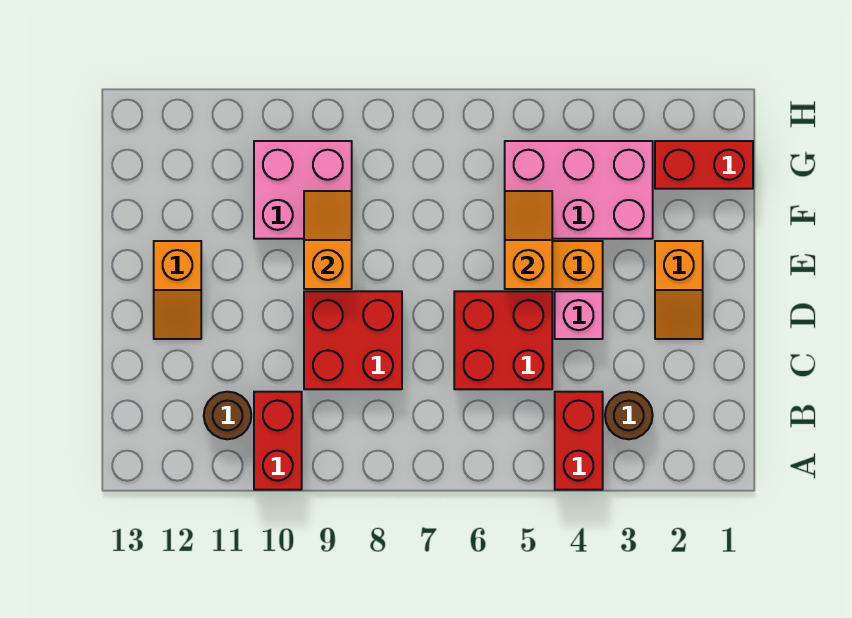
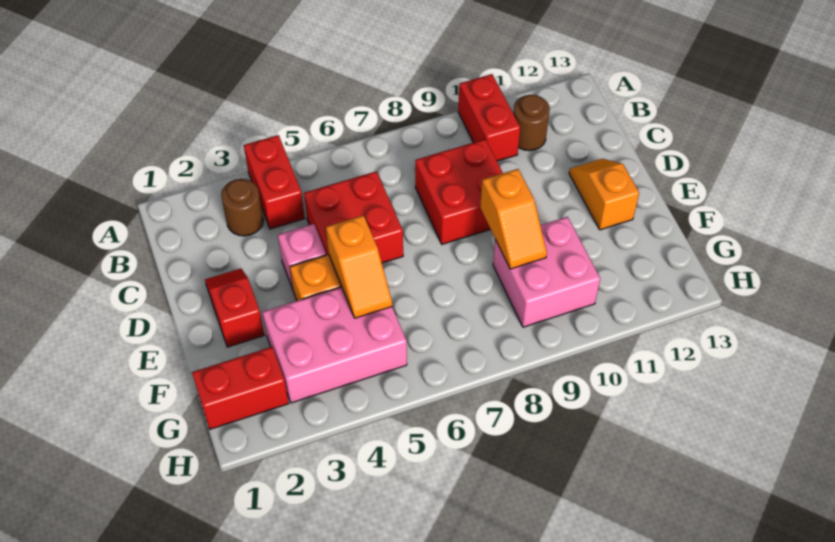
orange slope D2:E2 level 1 top E -> red slope D2:E2 level 1 top E

